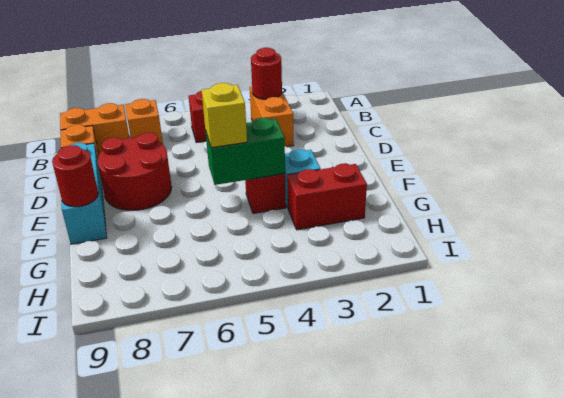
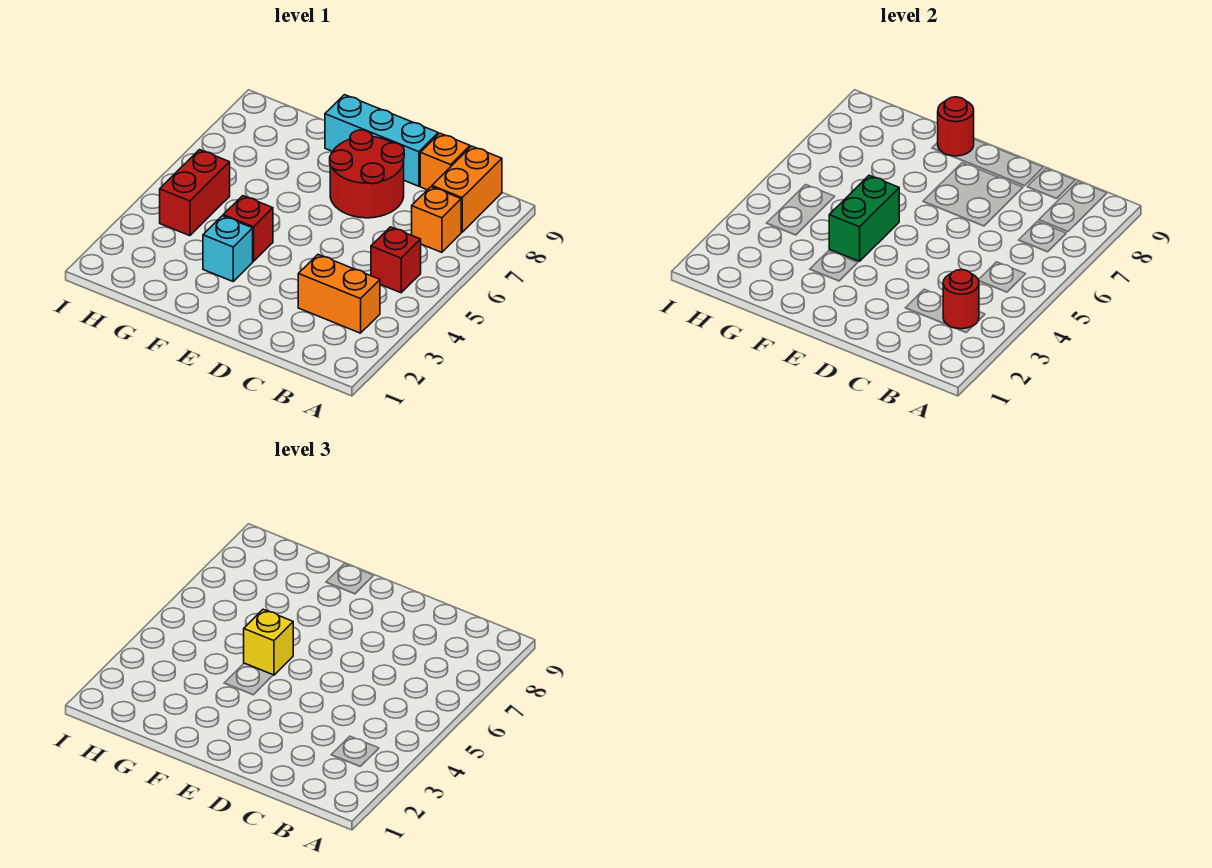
red brick G2:G3 level 1 -> red brick H4:H5 level 1

